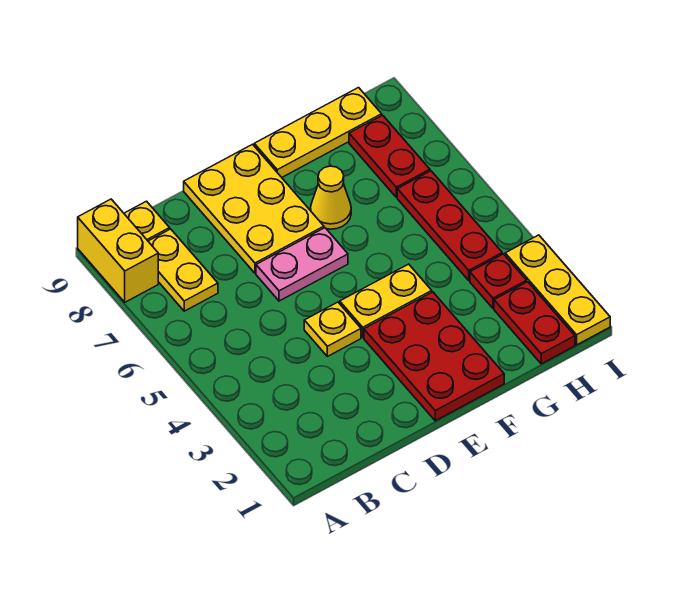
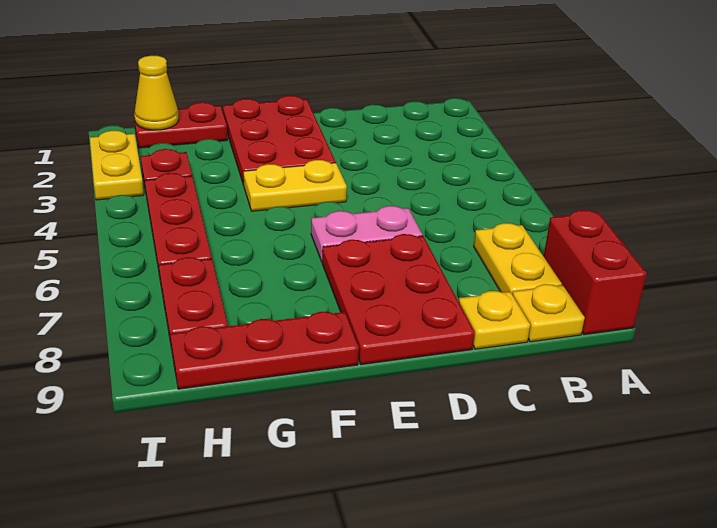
yellow brick A8:A9 level 1 -> red brick A8:A9 level 1
yellow plate D4 level 1 -> yellow plate C9 level 1
yellow plate D7:E9 level 1 -> red plate D7:E9 level 1
yellow cone F7 level 1 -> yellow cone H1 level 2
yellow plate F9:H9 level 1 -> red plate F9:H9 level 1
red plate H1:H2 level 1 -> red plate G1:H1 level 1
yellow plate I1:I3 level 1 -> yellow plate I2:I3 level 1

